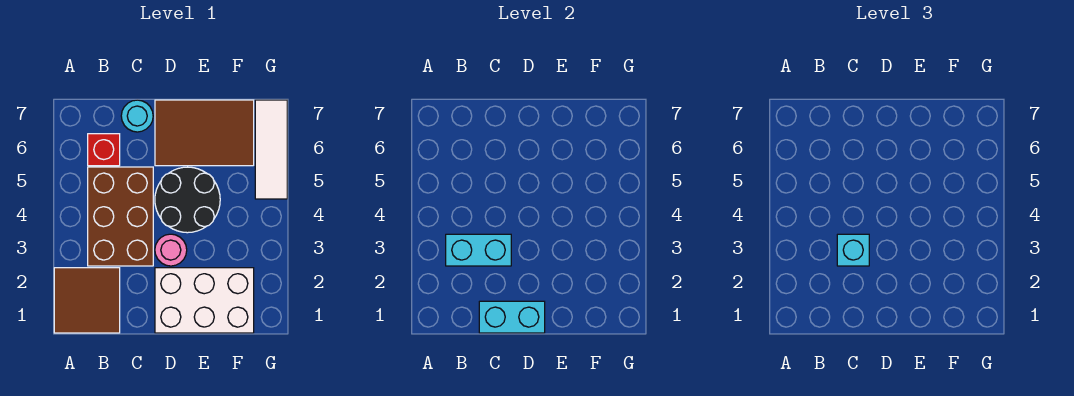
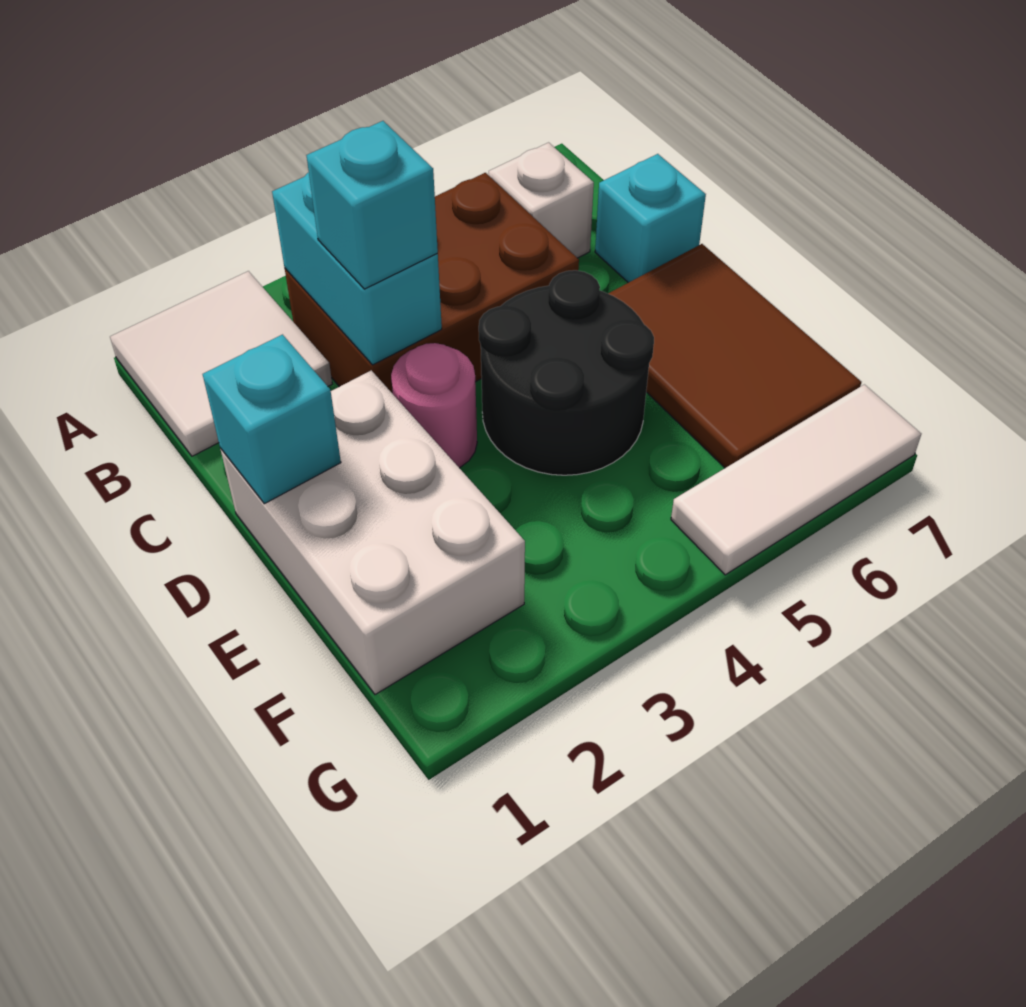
brown tile A1:B2 level 1 -> white tile A1:B2 level 1
red brick B6 level 1 -> white brick B6 level 1
cyan brick C1:D1 level 2 -> cyan brick D1 level 2
cyan round brick C7 level 1 -> cyan brick C7 level 1

